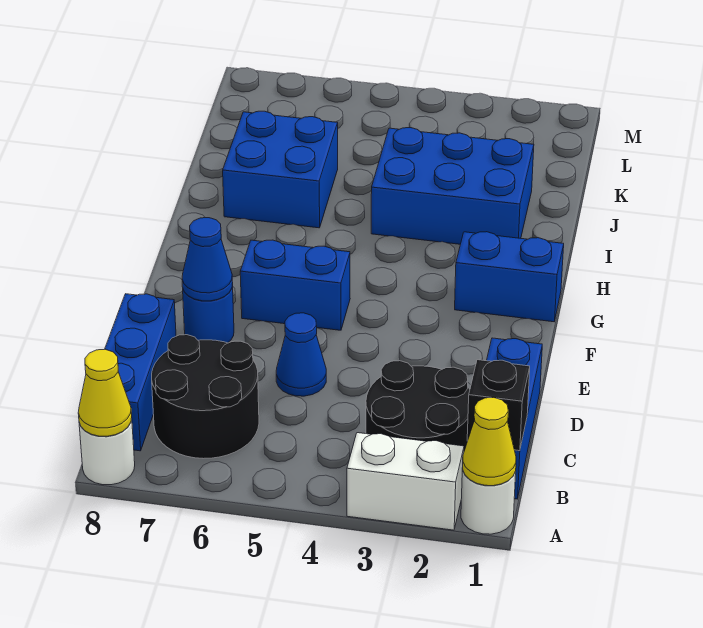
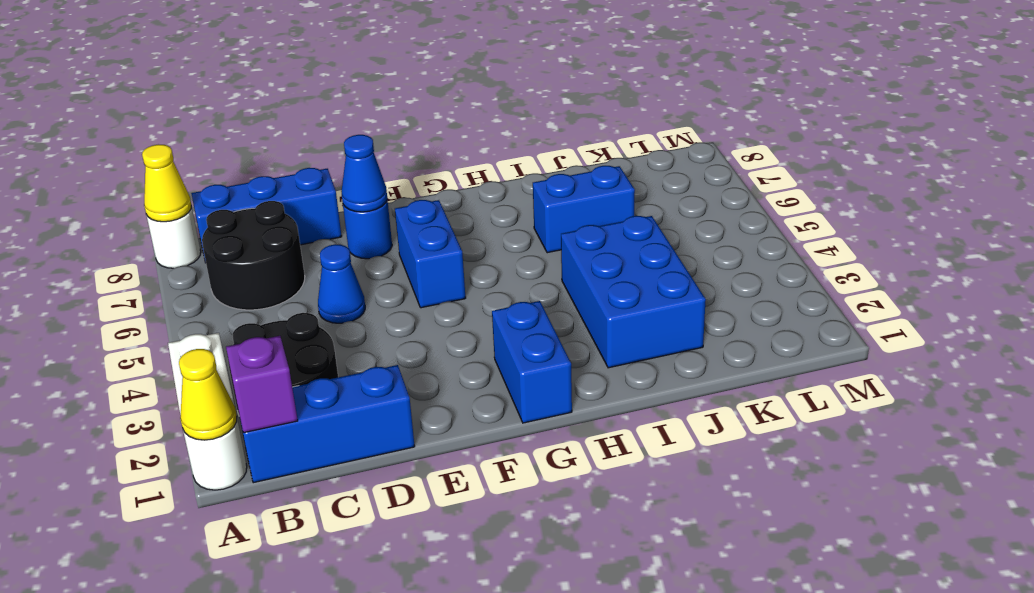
black brick B1 level 2 -> purple brick B1 level 2
blue brick I6:J7 level 1 -> blue brick I6:J6 level 1

